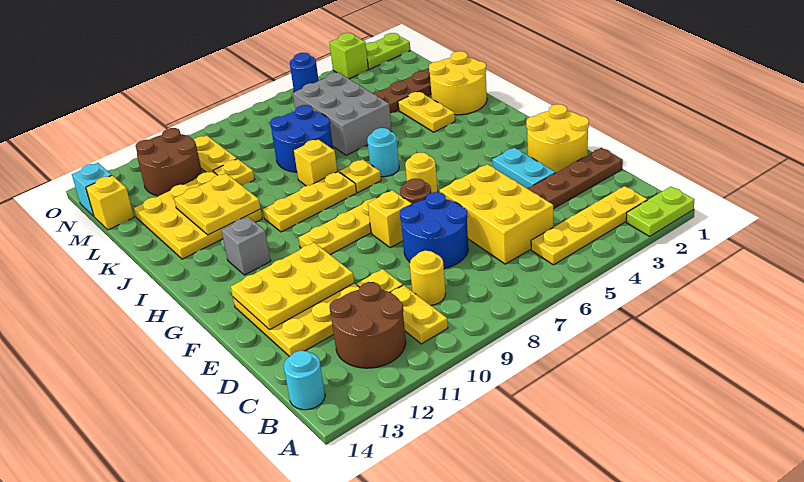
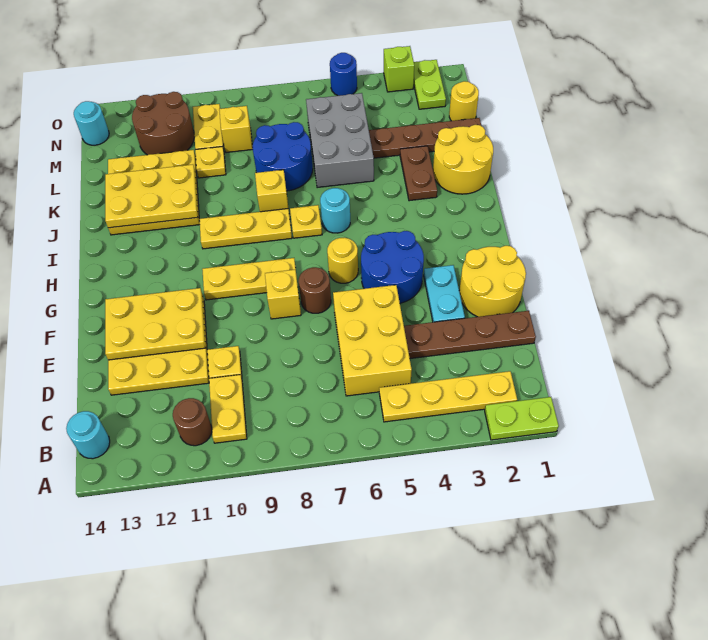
brown round brick B11:C12 level 1 -> brown round brick B11 level 1
yellow round brick C9 level 1 -> yellow round brick M1 level 1
blue round brick D7:E8 level 1 -> blue round brick F4:G5 level 1
grey brick H12 level 1 -> none
yellow plate J3:K3 level 1 -> brown plate J3:K3 level 1
yellow plate J11:K12 level 2 -> yellow plate J11:K13 level 2
yellow brick M14 level 1 -> yellow brick M9 level 1
cyan brick N14 level 1 -> cyan round brick N14 level 1
lime plate O1:O2 level 1 -> lime plate N2:O2 level 1

